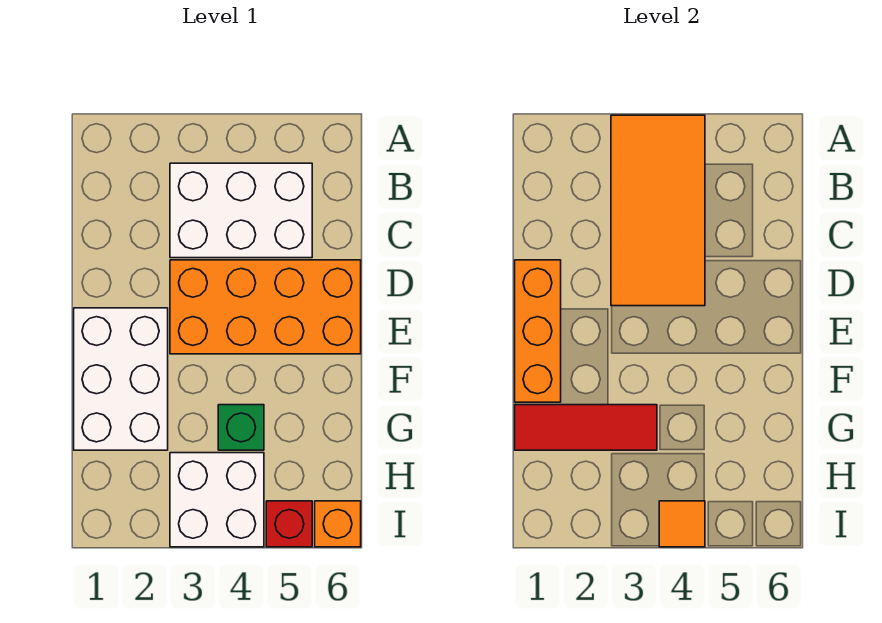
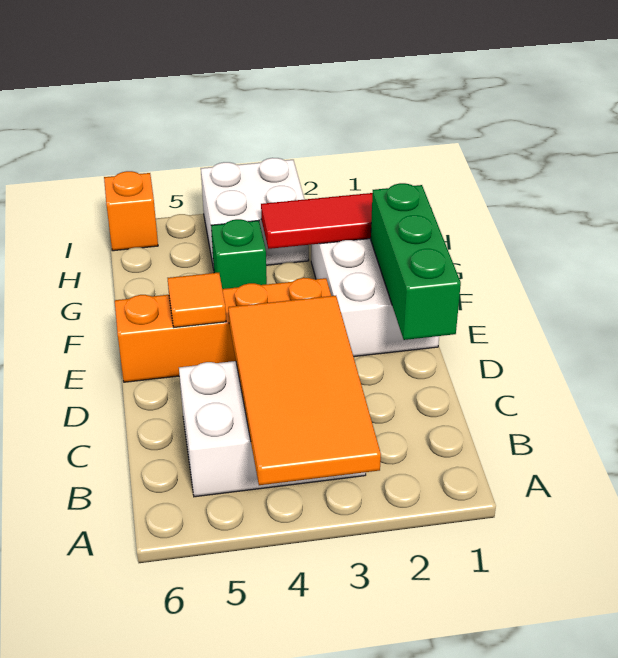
orange brick D1:F1 level 2 -> green brick D1:F1 level 2
orange brick D3:E6 level 1 -> orange brick E3:E6 level 1
orange tile I4 level 2 -> orange tile E5 level 2
red brick I5 level 1 -> none

